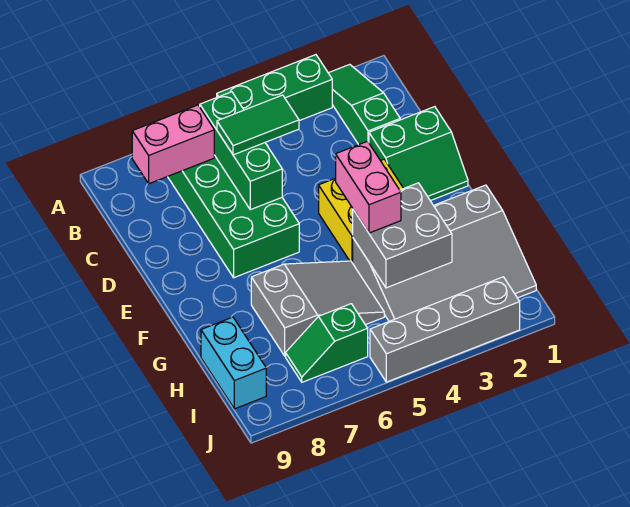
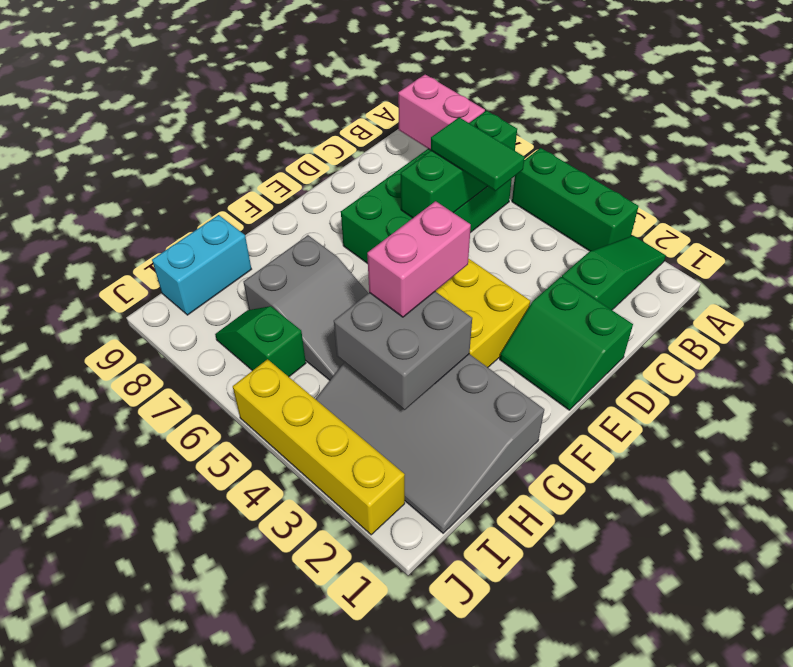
grey brick J2:J5 level 1 -> yellow brick J2:J5 level 1

